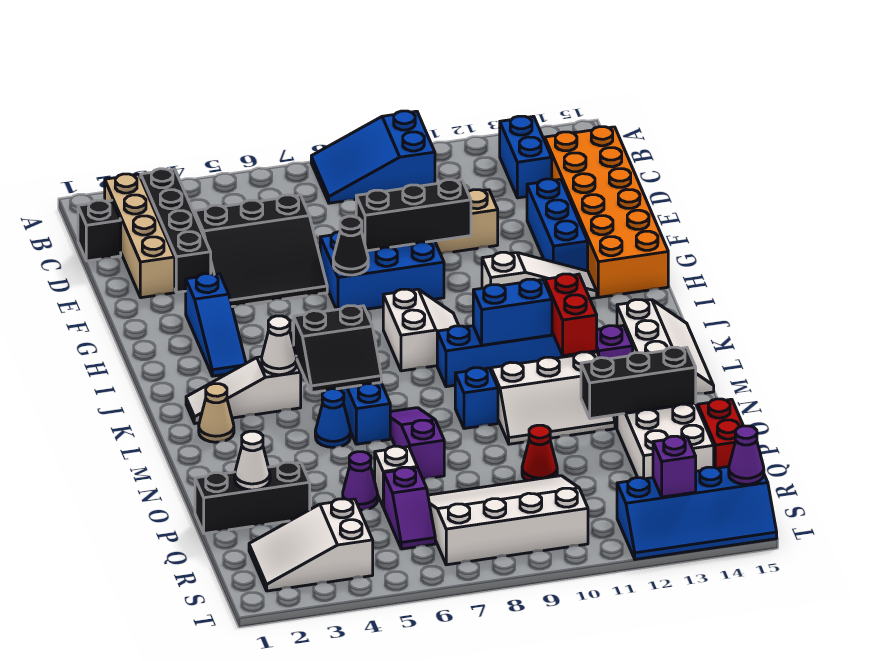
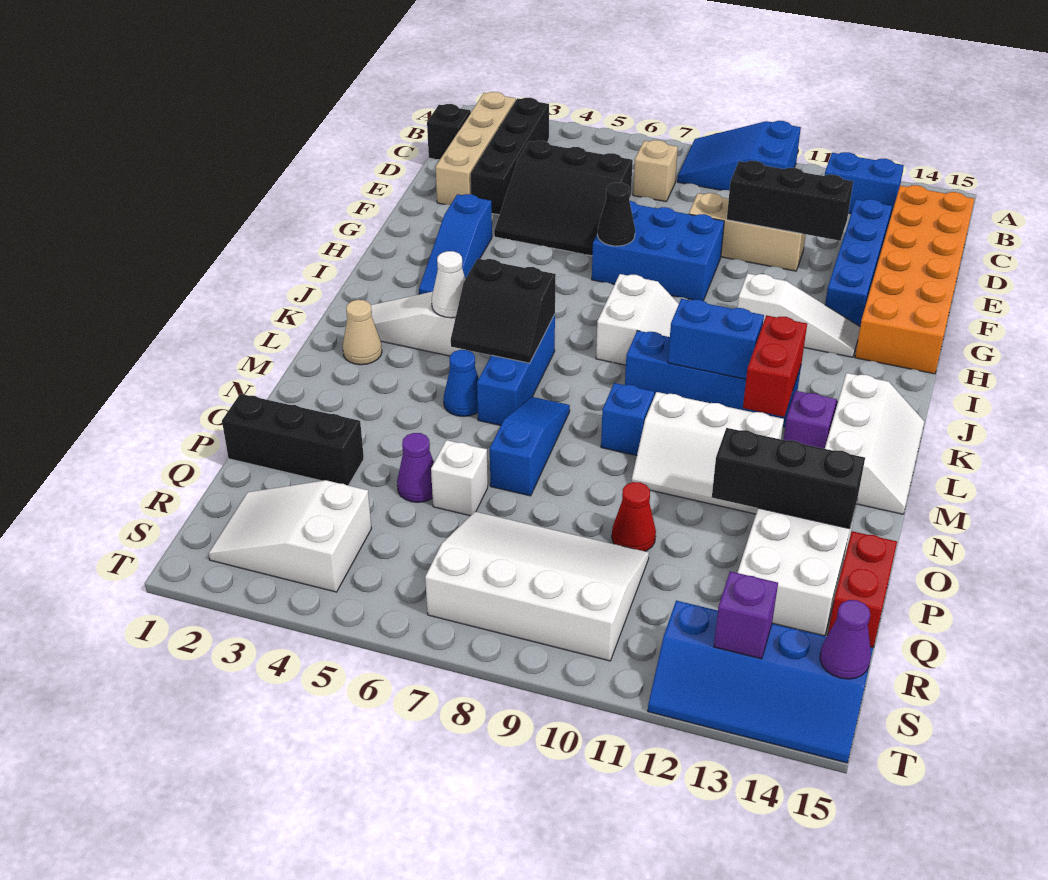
blue brick B13:C13 level 1 -> blue brick B12:B13 level 1
none -> tan brick C7 level 1
blue brick E13:G13 level 1 -> blue brick D13:G13 level 1
black brick F8:F10 level 2 -> black brick E10:E12 level 2
purple slope M7:O7 level 1 top O -> blue slope M7:O7 level 1 top O
white cone P2 level 2 -> none
purple slope Q6:R6 level 1 top Q -> none

